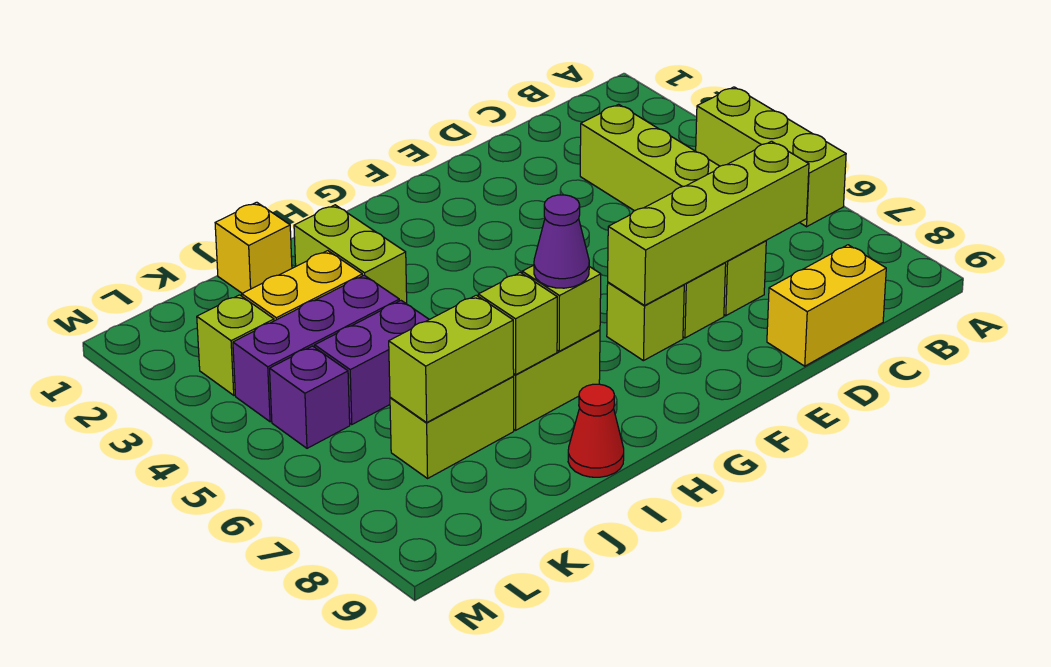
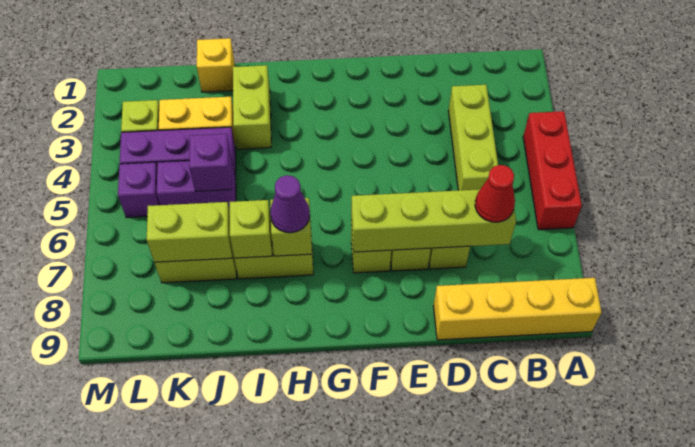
lime brick A4:A6 level 1 -> red brick A4:A6 level 1
yellow brick C9:D9 level 1 -> yellow brick A9:D9 level 1
red cone I9 level 1 -> red cone C7 level 3
none -> purple brick J5 level 2

